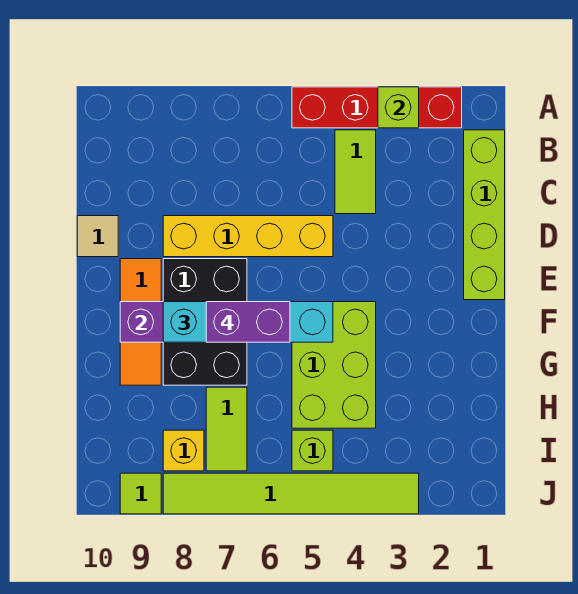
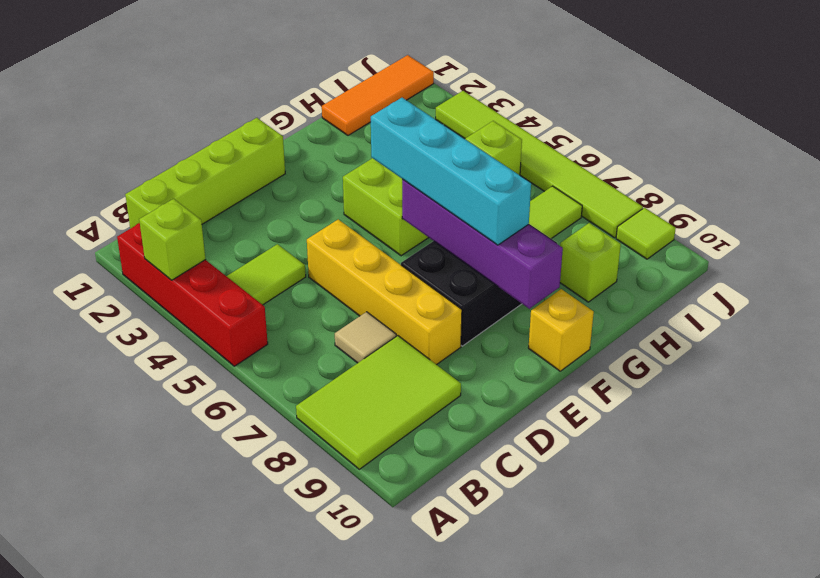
none -> lime tile A8:C9 level 1
tan tile D10 level 1 -> tan tile C7 level 1
orange tile E9:G9 level 1 -> orange tile H1:J1 level 1
purple brick F6:F7 level 4 -> none
none -> lime brick H9 level 1
yellow brick I8 level 1 -> yellow brick F10 level 1

